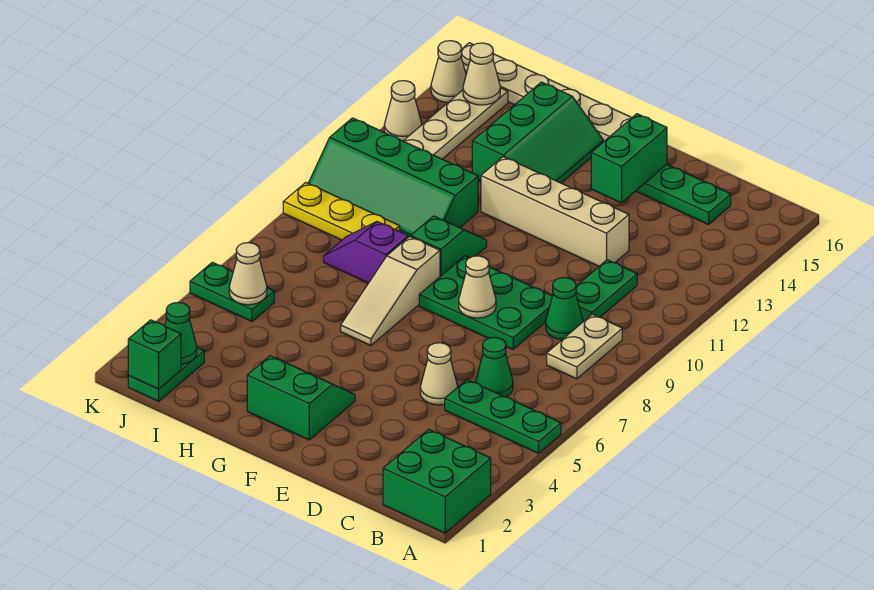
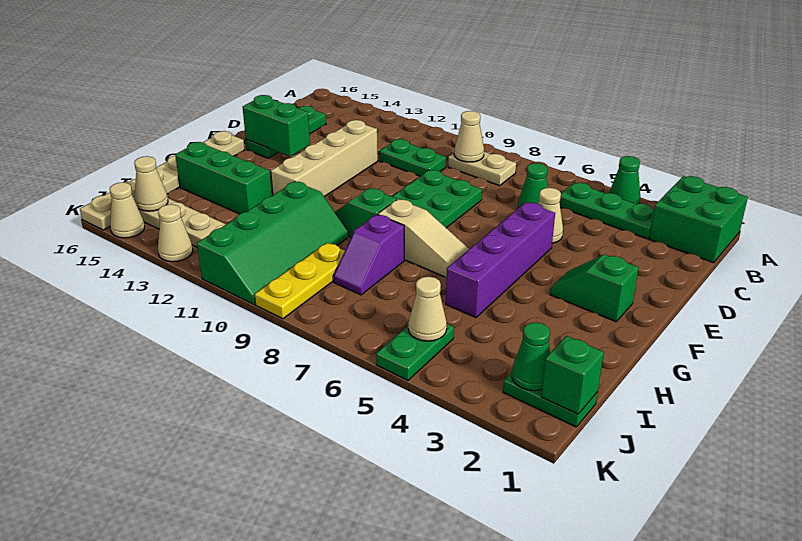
green plate A5:C5 level 1 -> green plate B3:B5 level 1
green cone C9 level 1 -> green cone A4 level 1
none -> purple brick E5:H5 level 1
tan cone E8 level 2 -> tan cone B9 level 2
green slope F2:G3 level 1 top 2 -> green slope F2:F3 level 1 top 2

